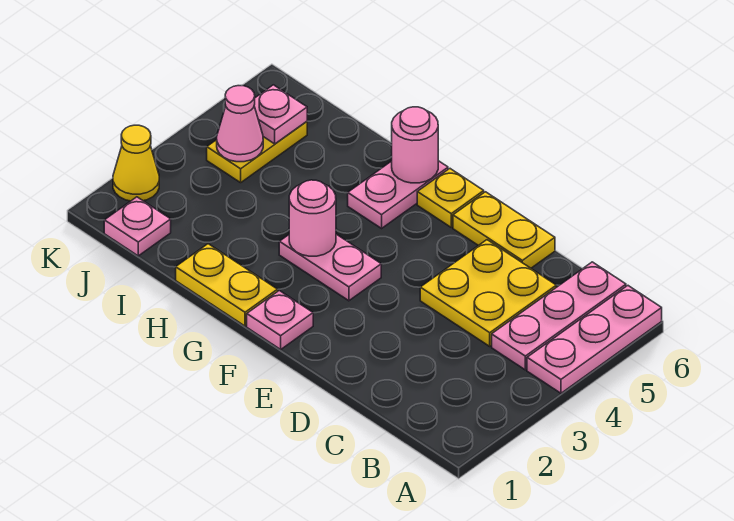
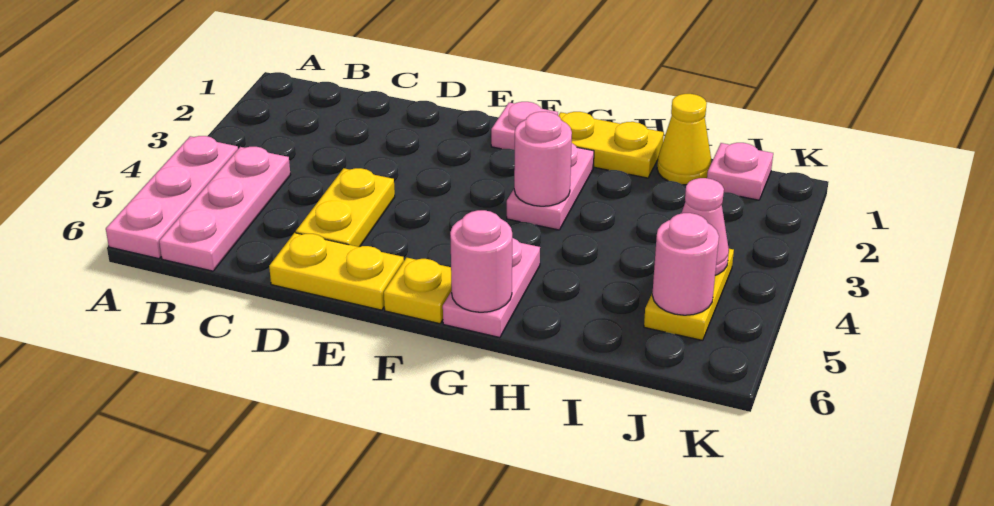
yellow plate C4:D5 level 1 -> yellow plate D4:D5 level 1
pink plate F3:G3 level 1 -> pink plate G2:G3 level 1
pink plate J5 level 2 -> pink round brick J5 level 2
yellow cone K2 level 1 -> yellow cone I1 level 1

